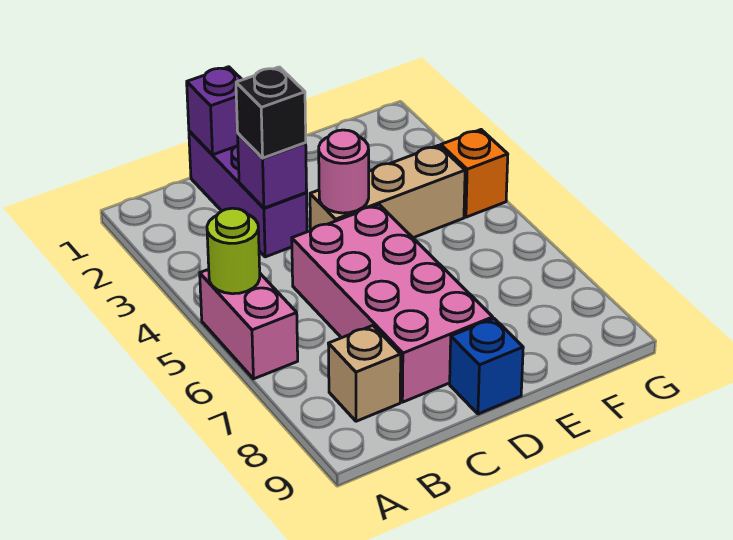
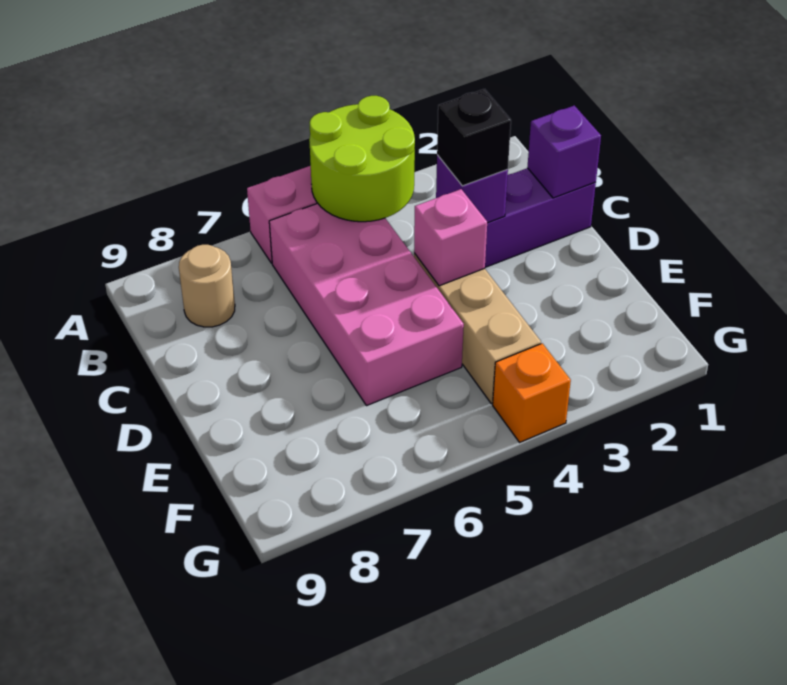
lime round brick A5 level 2 -> lime round brick A4:B5 level 2
tan brick B8 level 1 -> tan round brick B8 level 1
pink brick C5:D8 level 1 -> pink brick B5:E6 level 1
pink round brick D4 level 2 -> pink brick D4 level 2
blue brick D9 level 1 -> none

